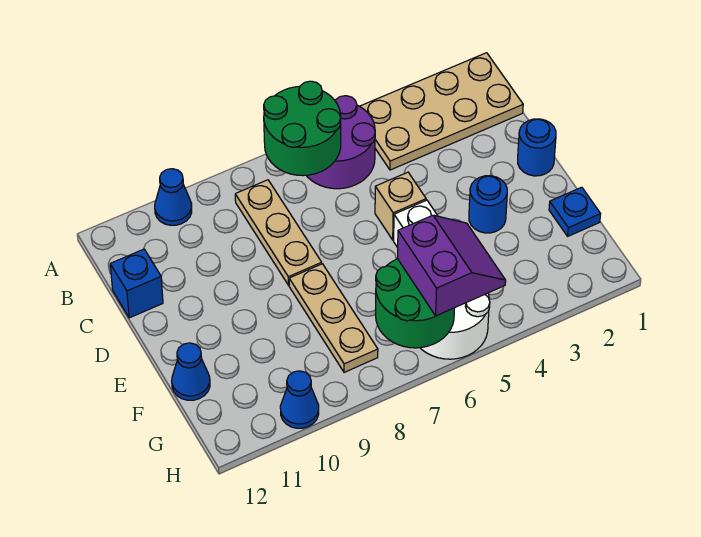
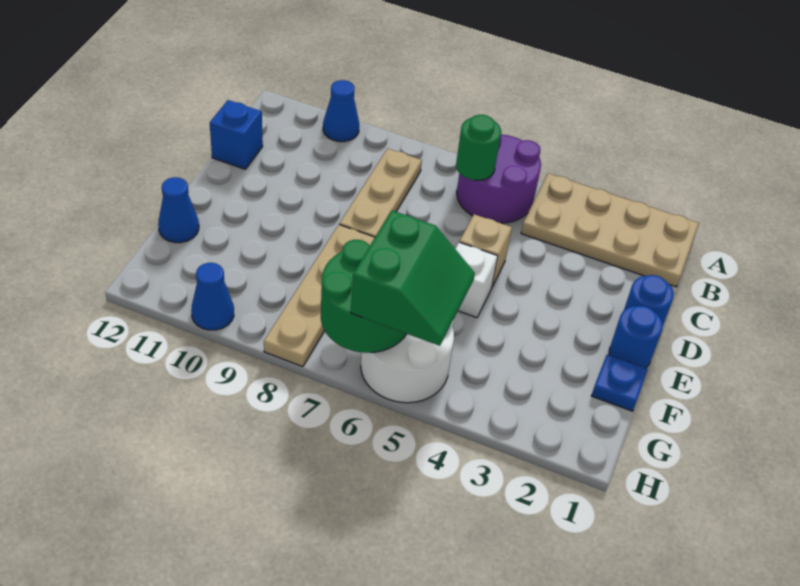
green round brick A6:B7 level 2 -> green round brick B6 level 2
blue round brick E3 level 1 -> blue round brick E1 level 1
tan plate E8:G8 level 1 -> tan plate E8:H8 level 1
purple slope G5:H6 level 3 top 6 -> green slope G5:H6 level 3 top 6

